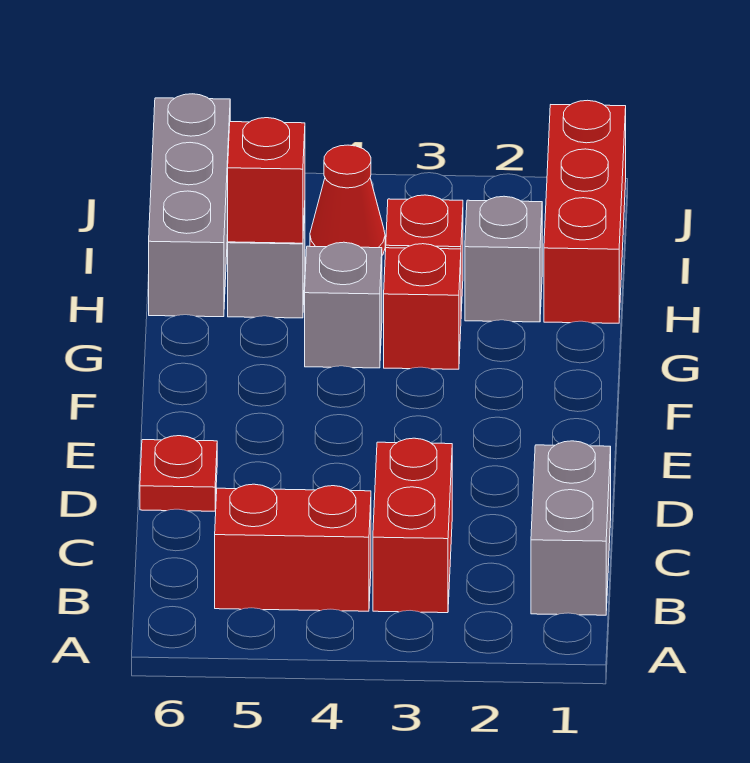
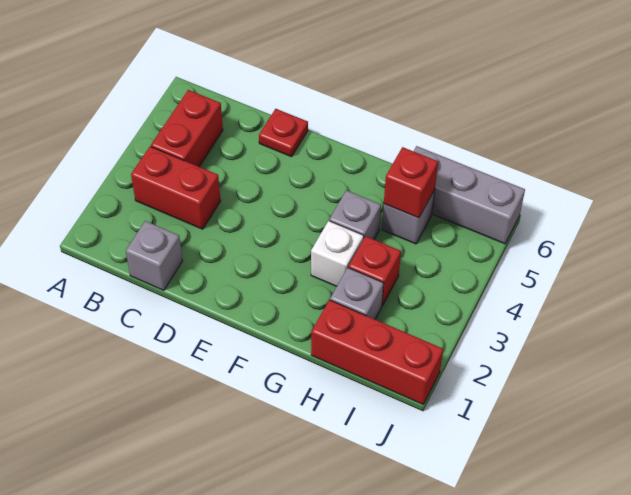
grey brick B1:C1 level 1 -> grey brick C1 level 1
red brick G3 level 1 -> white brick G3 level 1
red cone I4 level 1 -> none

